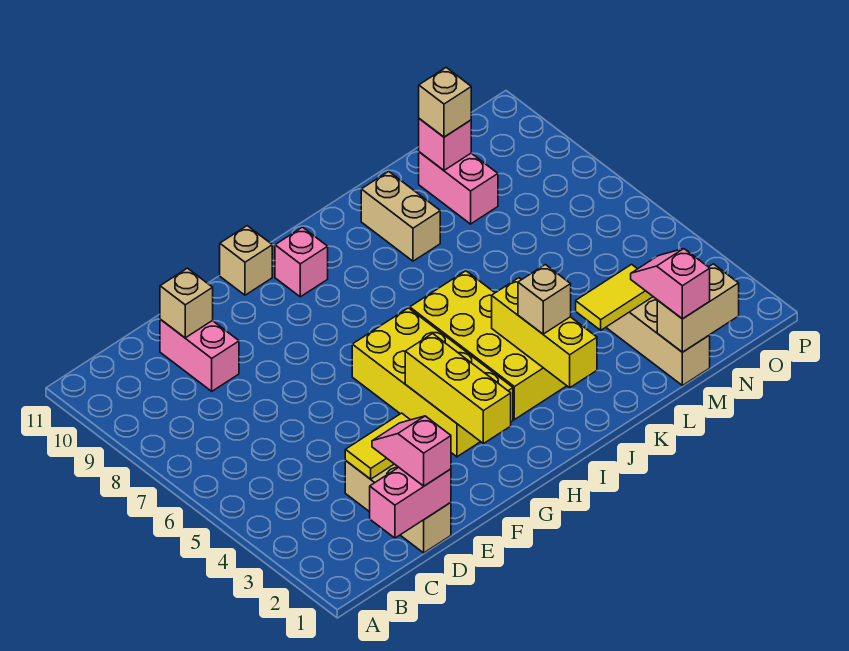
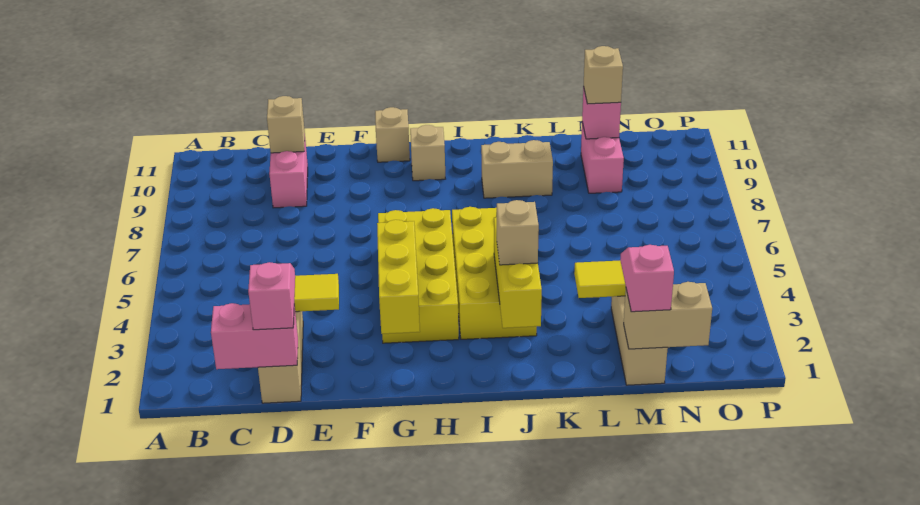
pink brick H10 level 1 -> tan brick H10 level 1
tan brick K9:K10 level 1 -> tan brick J9:K9 level 1

